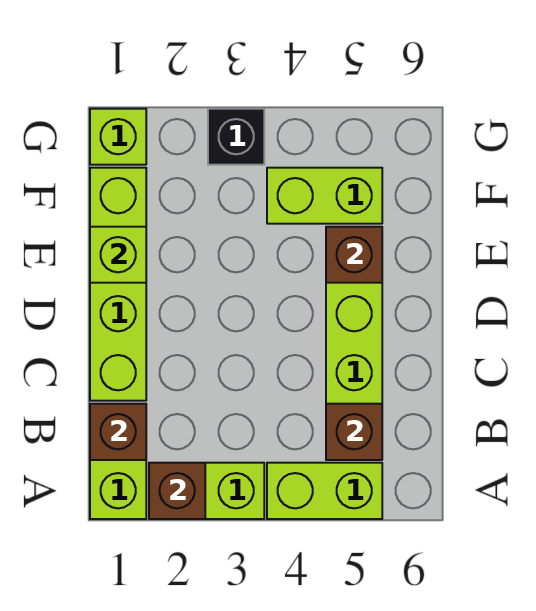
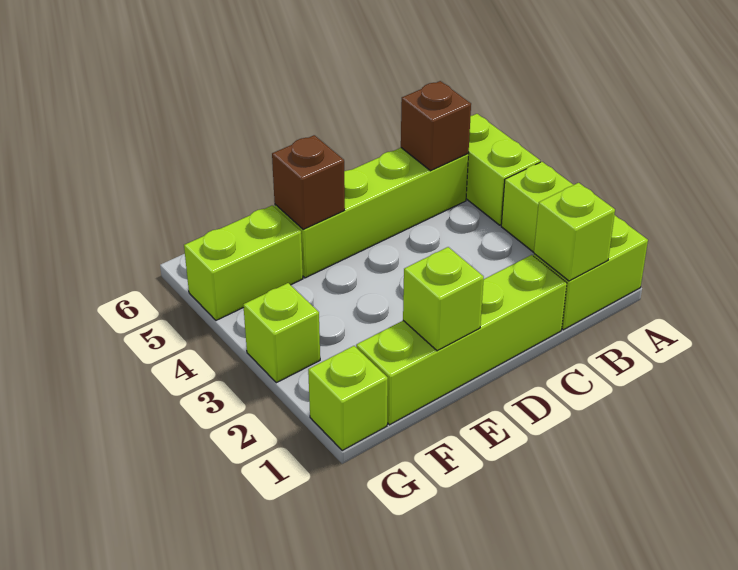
brown brick A2 level 2 -> none
brown brick B1 level 2 -> lime brick B1 level 2
lime brick F4:F5 level 1 -> lime brick F5:G5 level 1
black brick G3 level 1 -> lime brick G3 level 1

